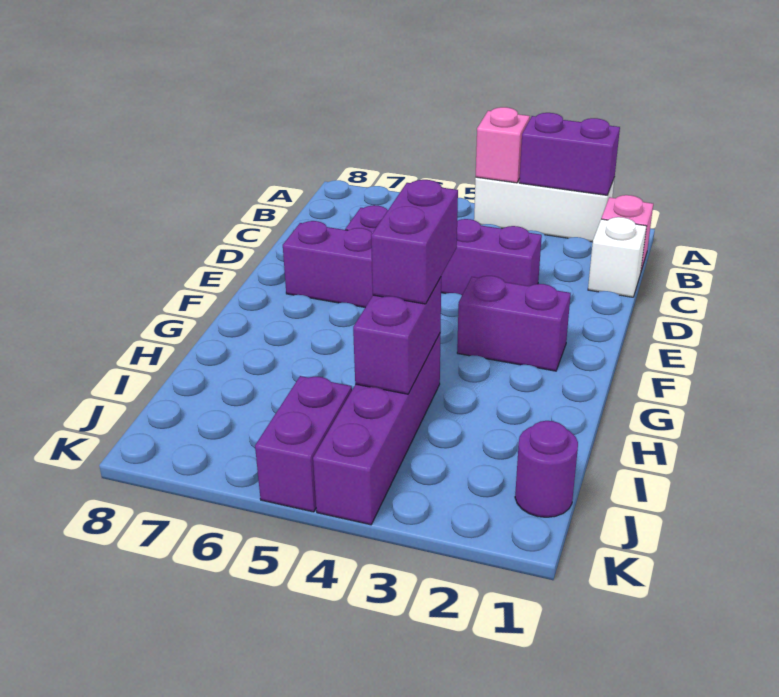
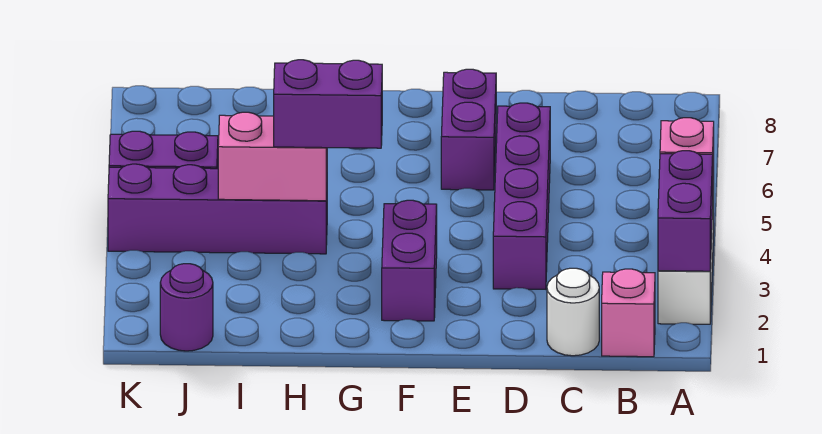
white brick C1 level 1 -> white round brick C1 level 1
purple brick H4:I4 level 2 -> pink brick H4:I4 level 2

